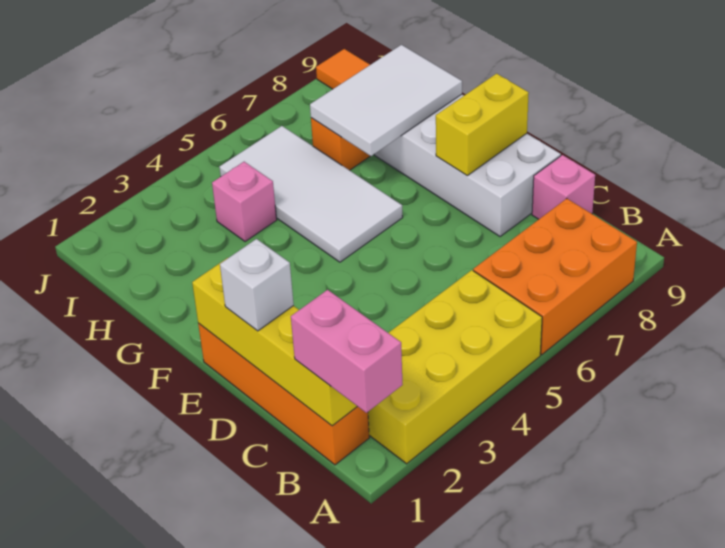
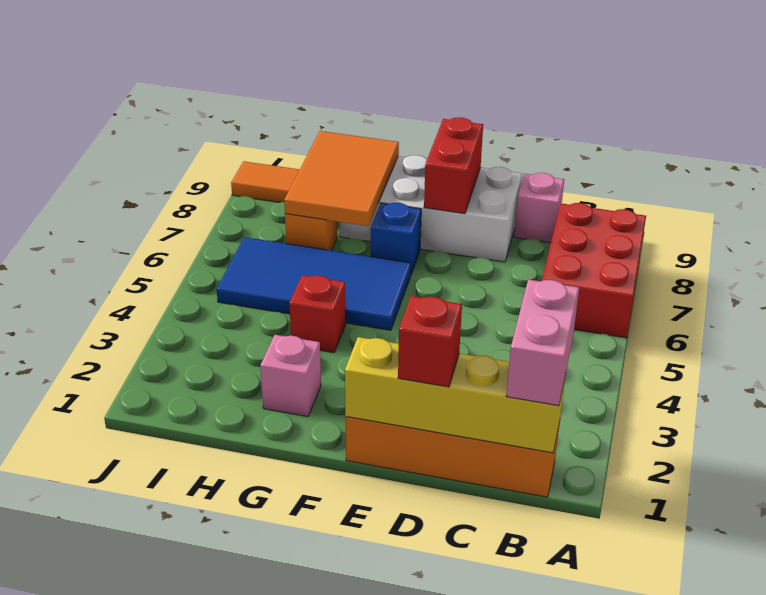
pink brick A1:B1 level 3 -> pink brick B1:B2 level 3
yellow brick A2:B5 level 1 -> none
orange brick A6:B8 level 1 -> red brick A6:B8 level 1
white brick D1 level 3 -> red brick D1 level 3
yellow brick E8:E9 level 2 -> red brick E8:E9 level 2
white tile F5:I6 level 1 -> blue tile F5:I6 level 1
none -> blue brick F7 level 1
none -> red brick G4 level 1
white tile G7:H9 level 2 -> orange tile G7:H9 level 2
pink brick H4 level 1 -> pink brick G2 level 1

